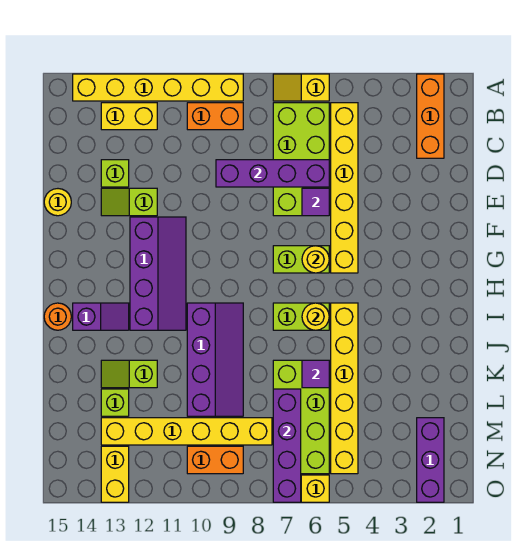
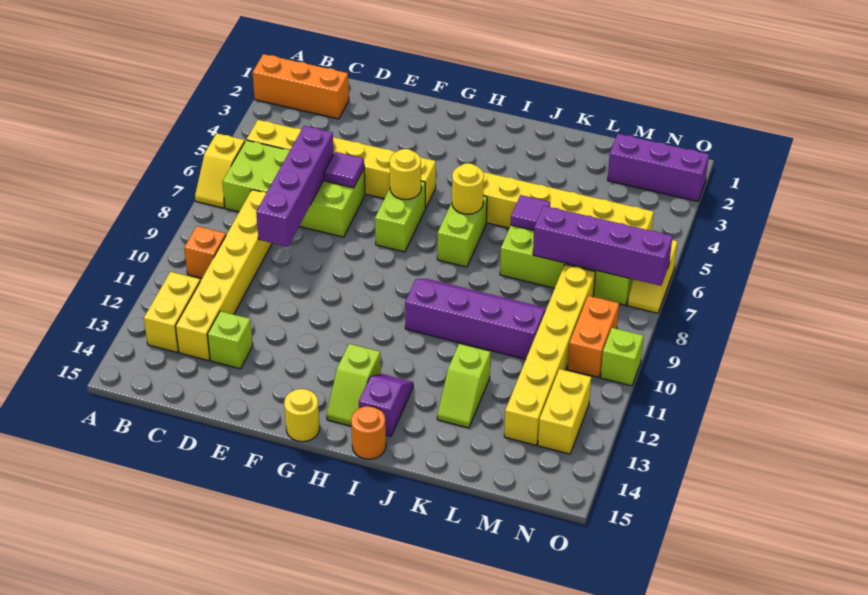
yellow brick A9:A14 level 1 -> yellow brick C8:C13 level 1
orange brick B9:B10 level 1 -> orange brick B10 level 1
lime slope E12:E13 level 1 top 12 -> lime slope H13:H14 level 1 top 13
yellow round brick E15 level 1 -> yellow round brick G15 level 1
purple slope F11:I12 level 1 top 12 -> none
lime brick L13 level 1 -> lime brick O10 level 1
yellow brick N13:O13 level 1 -> yellow brick N12:N13 level 1

